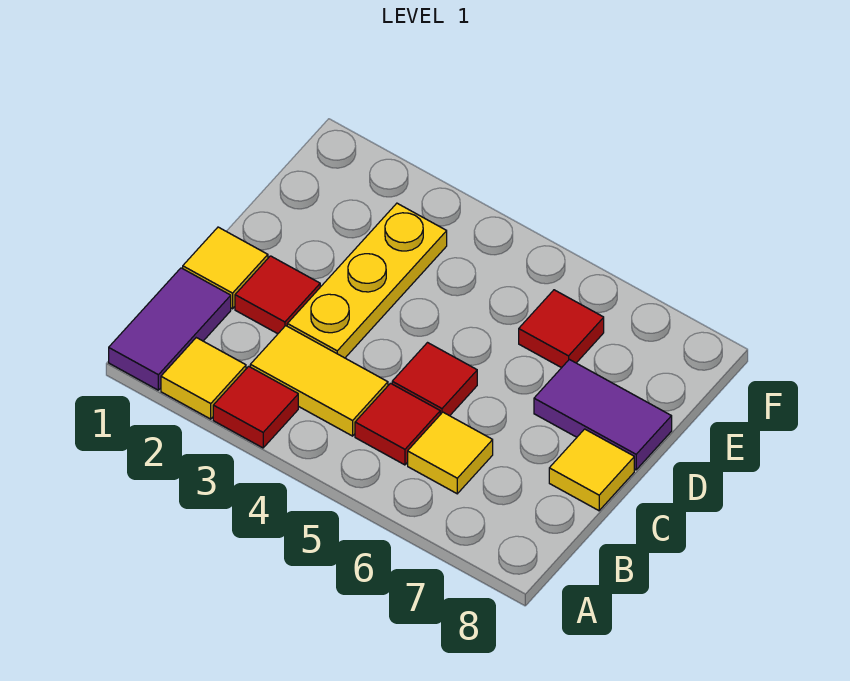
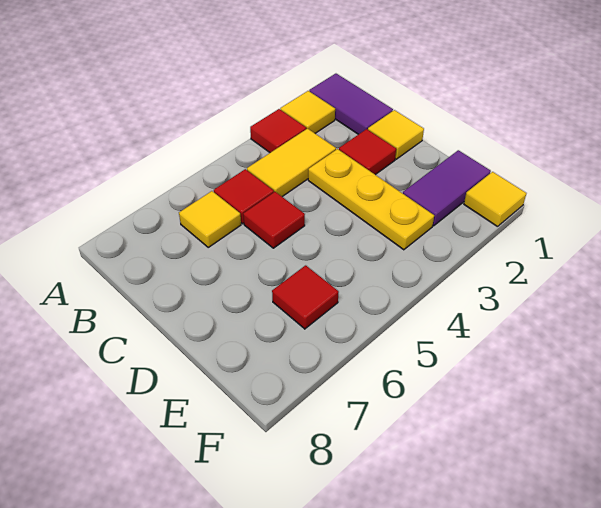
yellow tile C8 level 1 -> yellow tile F1 level 1
purple tile D7:D8 level 1 -> purple tile E1:E2 level 1

